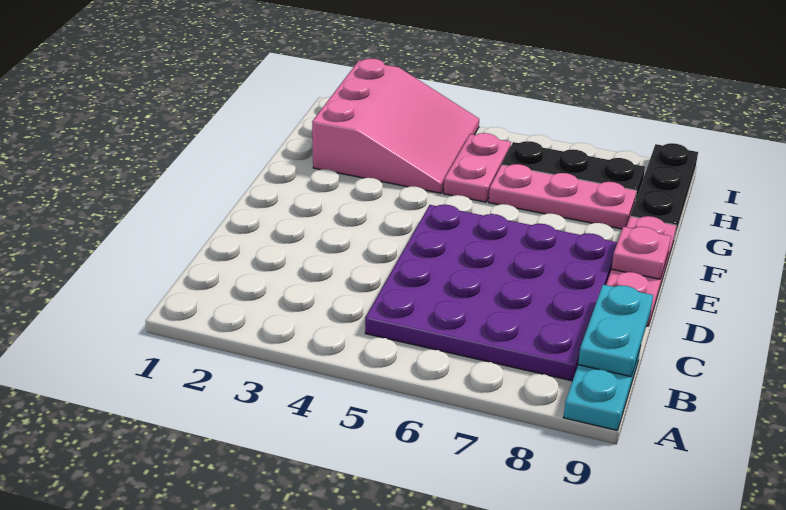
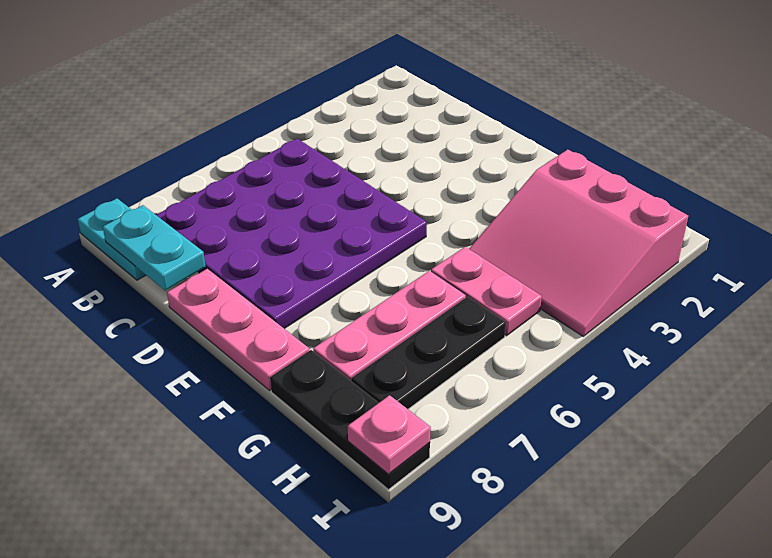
pink plate E9 level 2 -> pink plate I9 level 2

